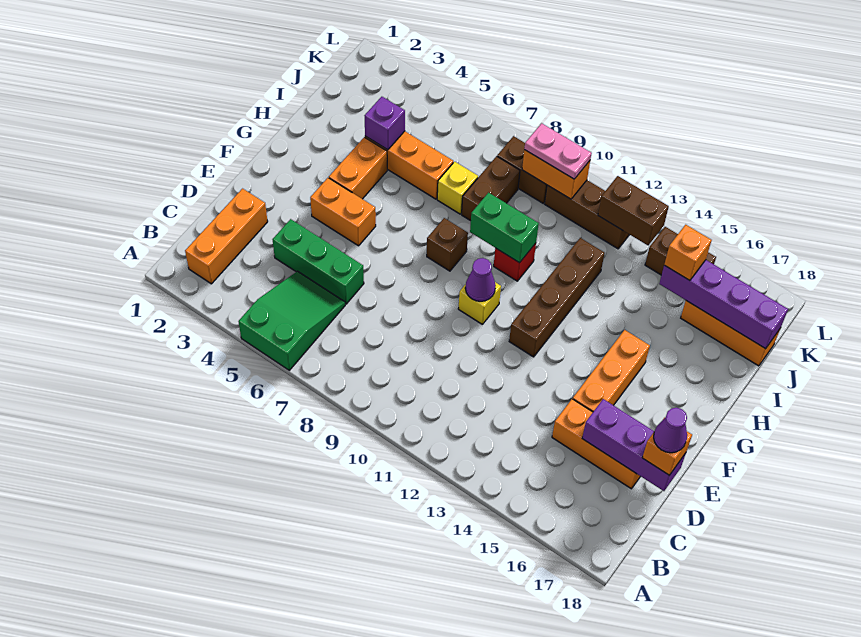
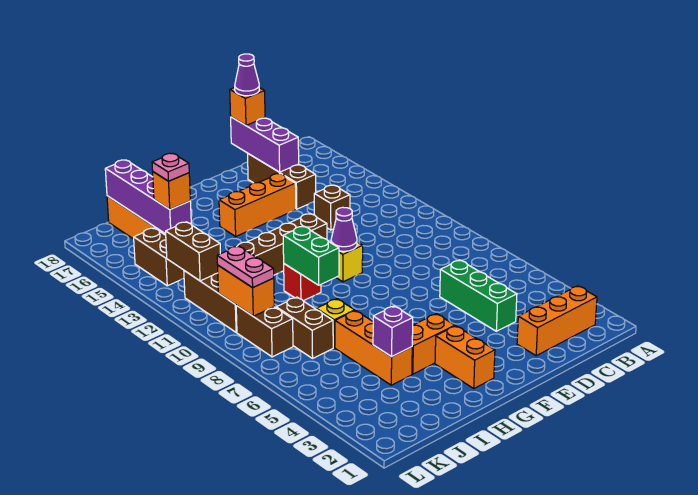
green slope A5:C6 level 1 top A -> none
orange brick D15:D17 level 1 -> brown brick D15:D17 level 1
orange brick F4:F5 level 1 -> orange brick G2:G3 level 1
brown brick G8 level 1 -> brown brick D13 level 1
brown brick I8:J8 level 1 -> brown brick J7:J8 level 1
none -> pink plate J15 level 4

